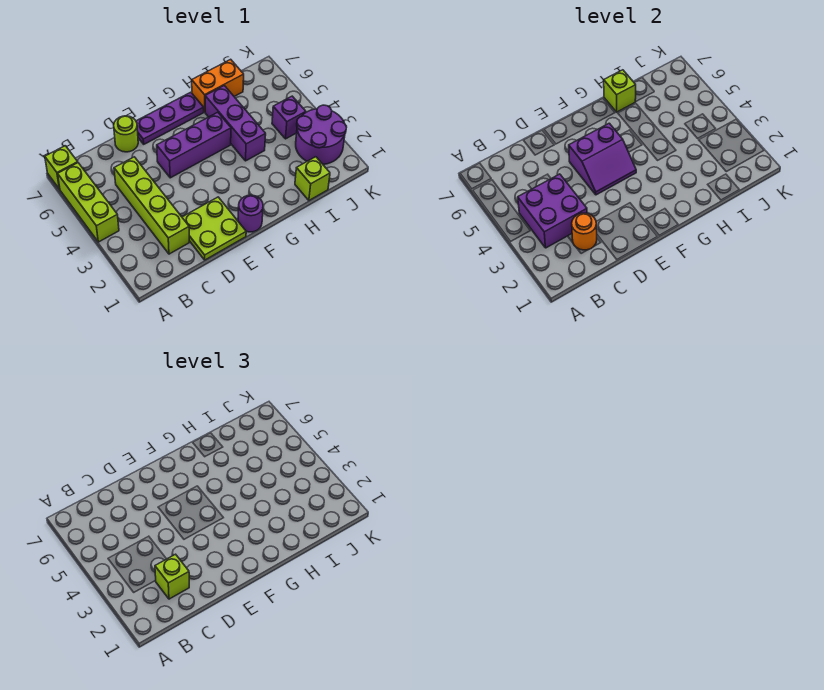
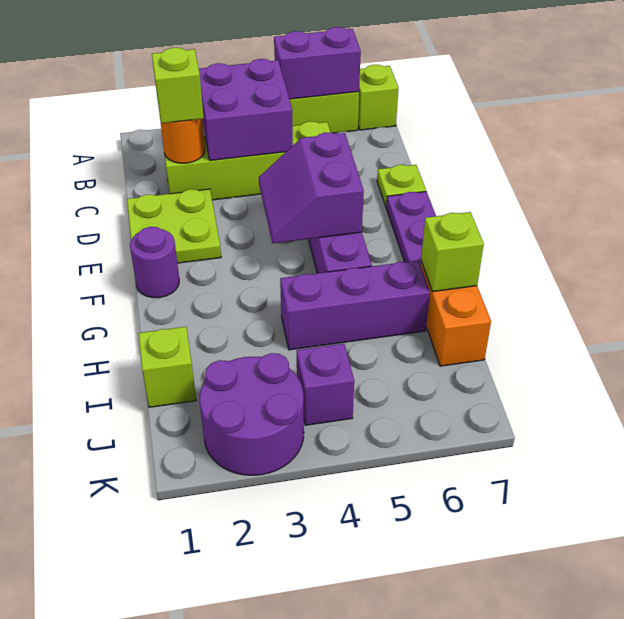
none -> purple brick A5:A6 level 2
lime round brick D7 level 1 -> lime plate D7 level 1

